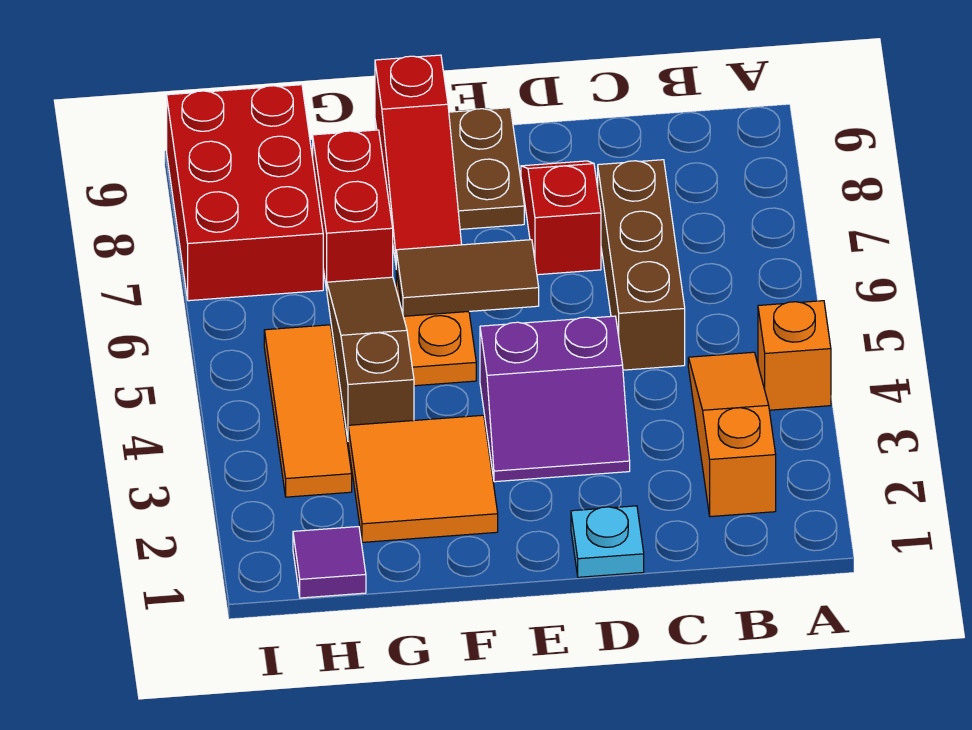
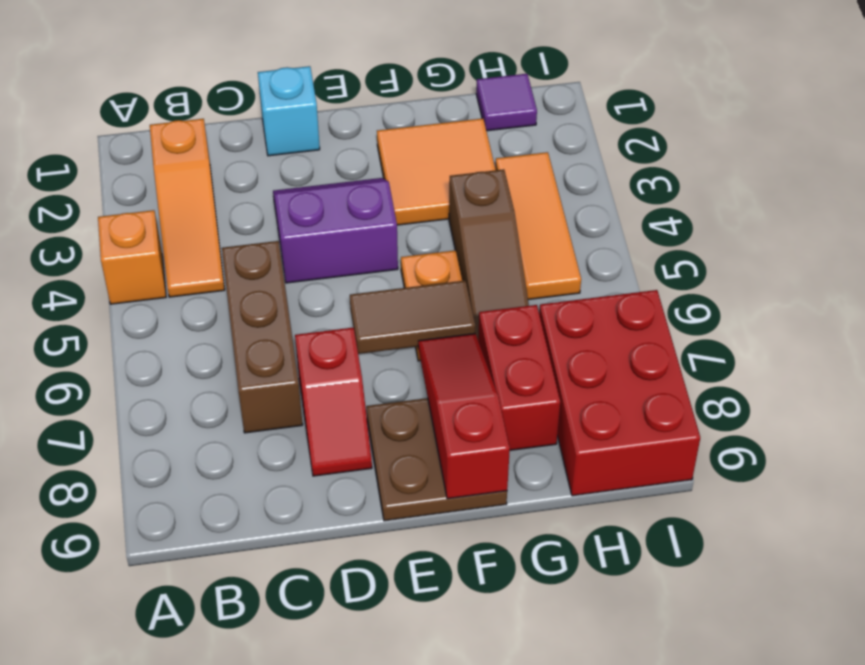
cyan plate D1 level 1 -> cyan brick D1 level 1

